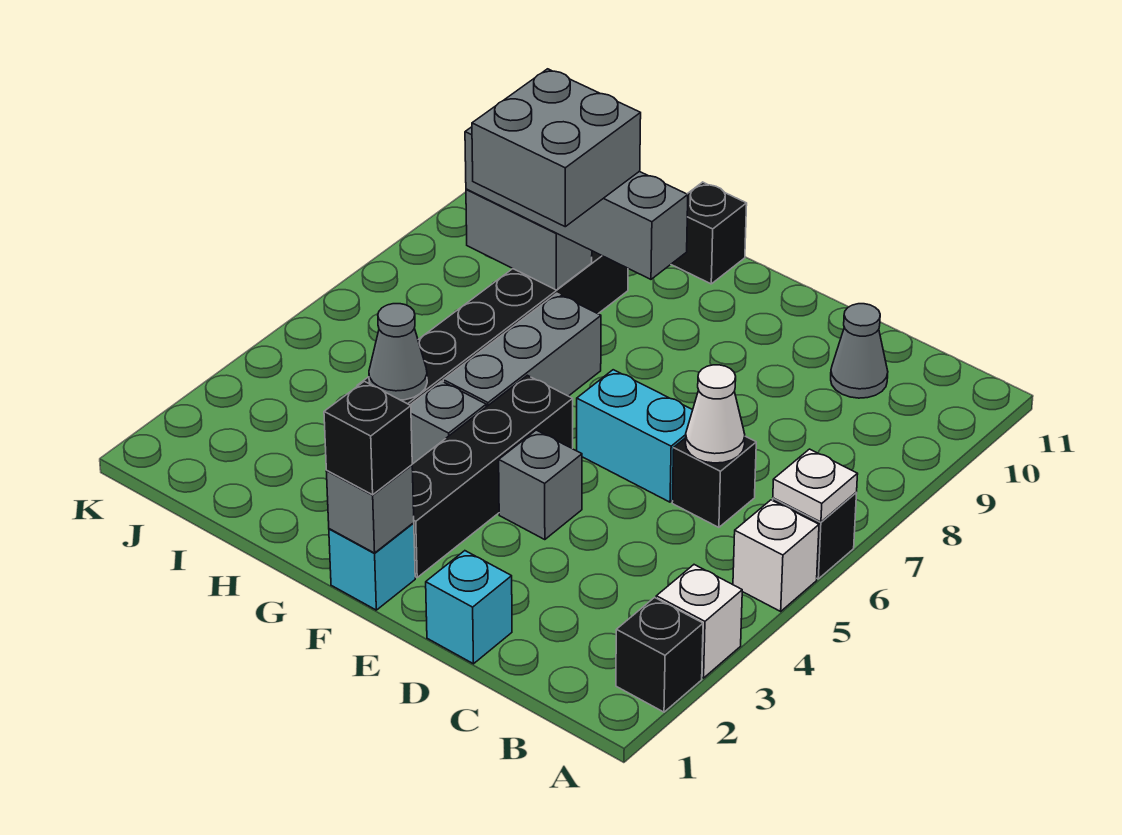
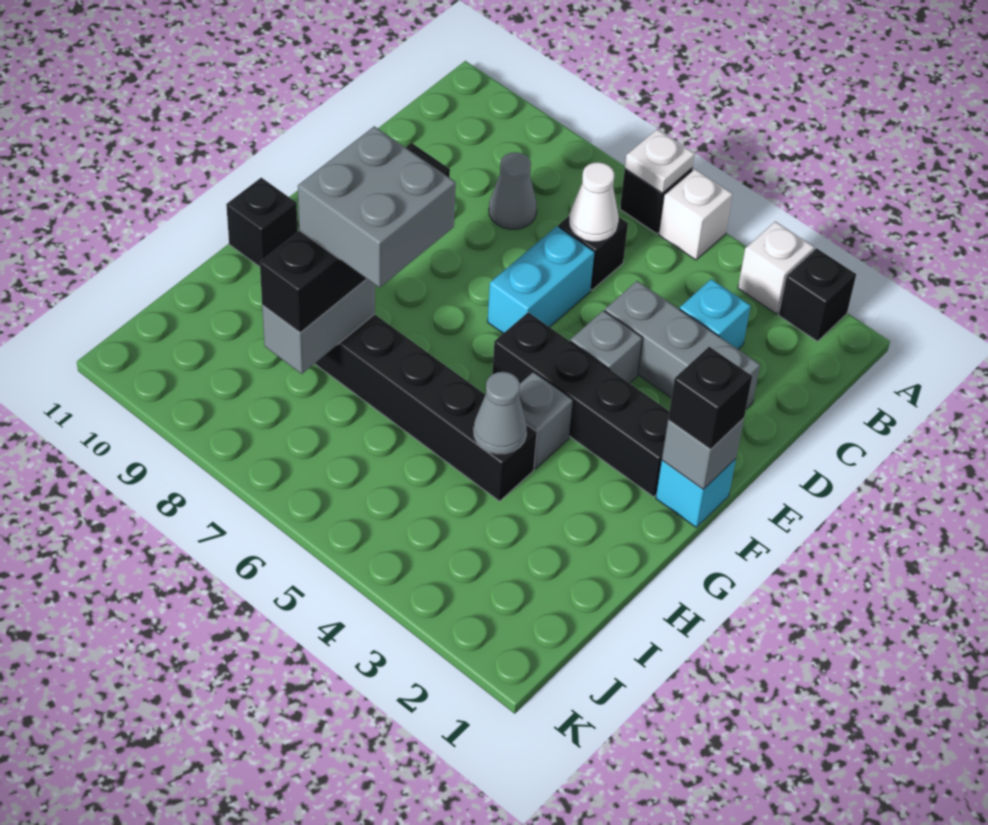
grey cone C10 level 1 -> grey cone C8 level 1
cyan brick D1 level 1 -> cyan brick C3 level 1
grey brick F8:I8 level 3 -> black brick F8:I8 level 3
grey brick G5:G7 level 1 -> grey brick D2:D4 level 1

